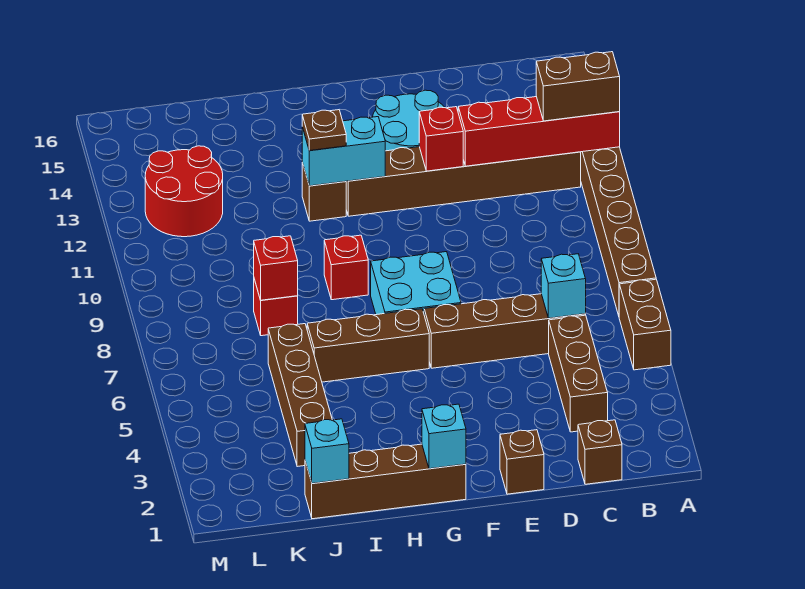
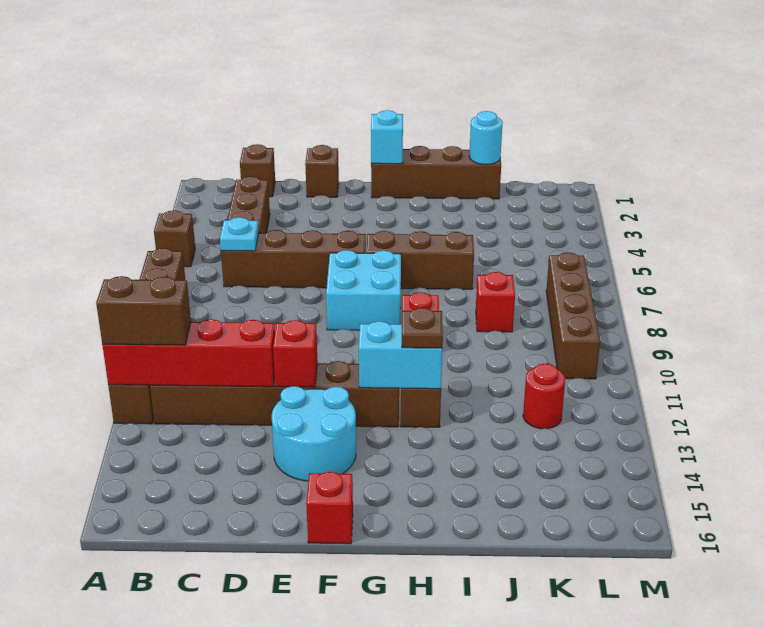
brown brick A5:A6 level 1 -> brown brick A5 level 1
cyan brick C6 level 2 -> cyan plate C6 level 2
cyan brick J1 level 2 -> cyan round brick J1 level 2
brown brick J3:J6 level 1 -> brown brick L7:L10 level 1
red brick J8 level 2 -> red brick F16 level 1
red round brick K12:L13 level 1 -> red round brick K12 level 1

